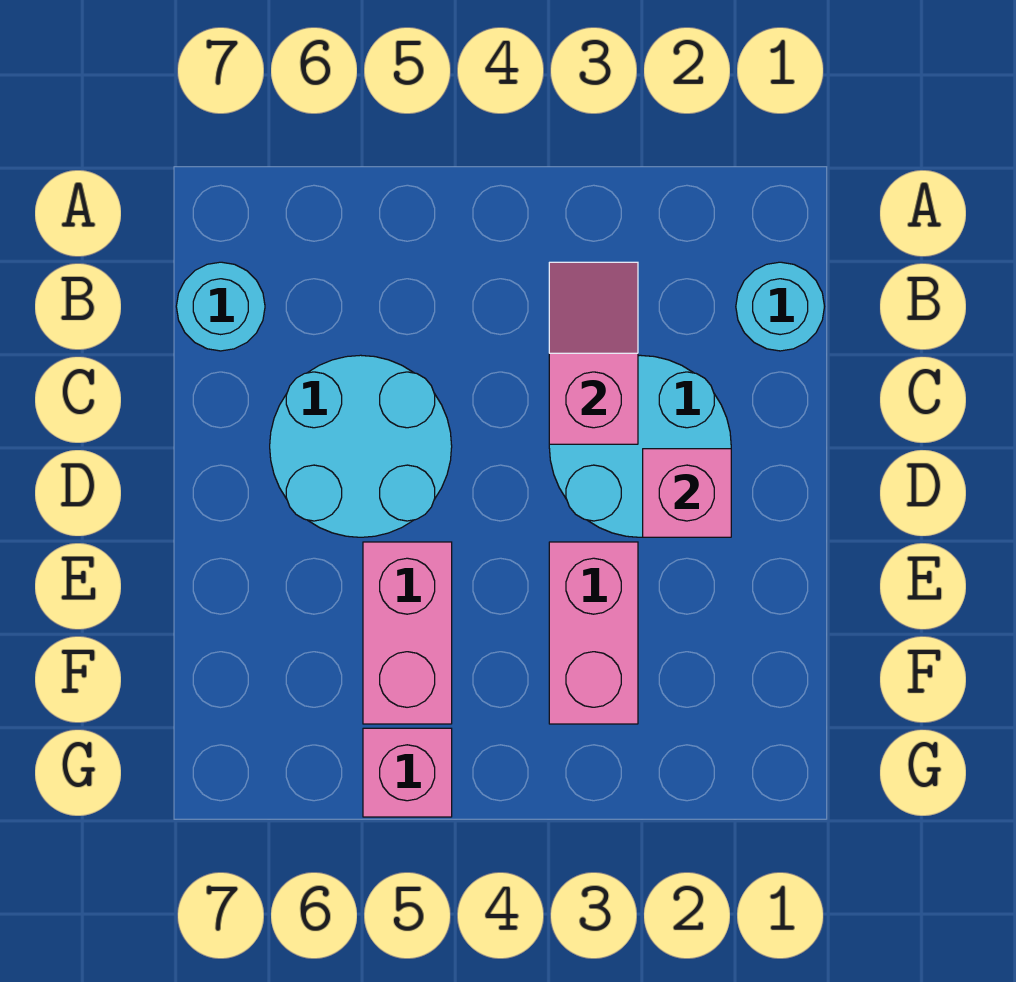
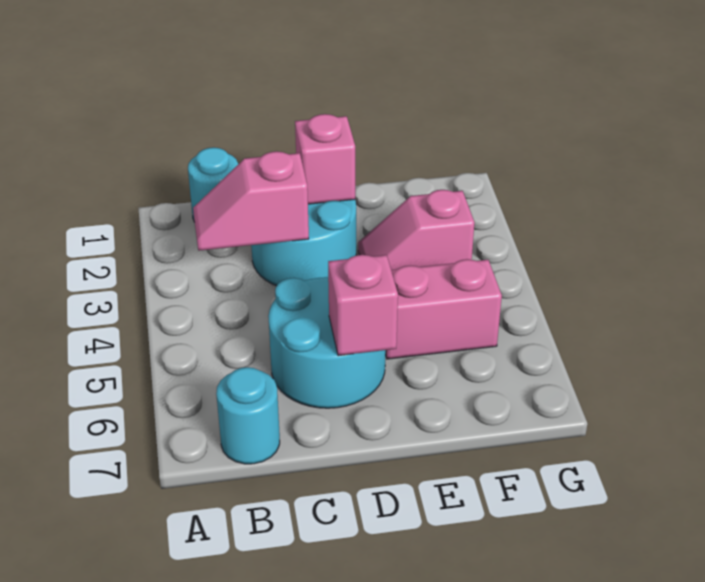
pink brick E3:F3 level 1 -> pink slope E3:F3 level 1 top F
pink brick G5 level 1 -> pink brick D6 level 2

